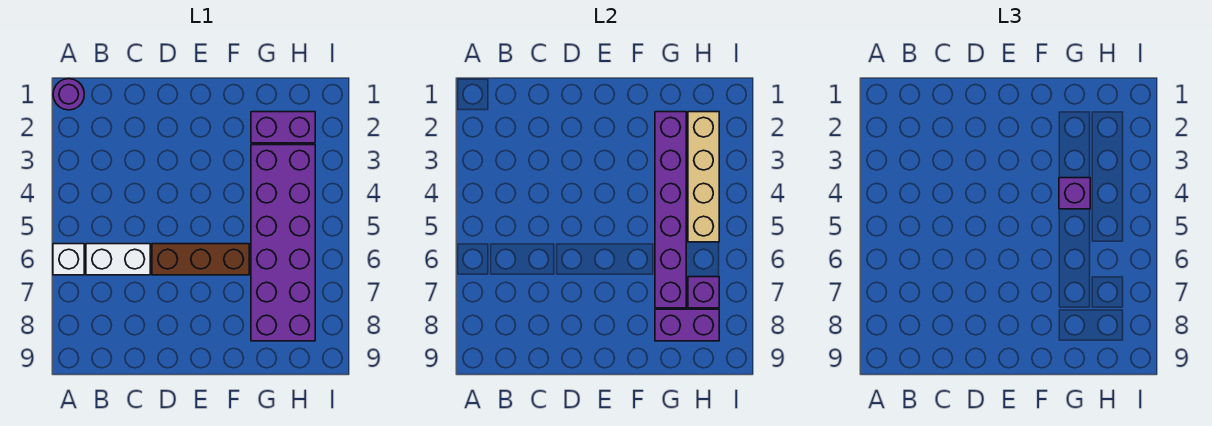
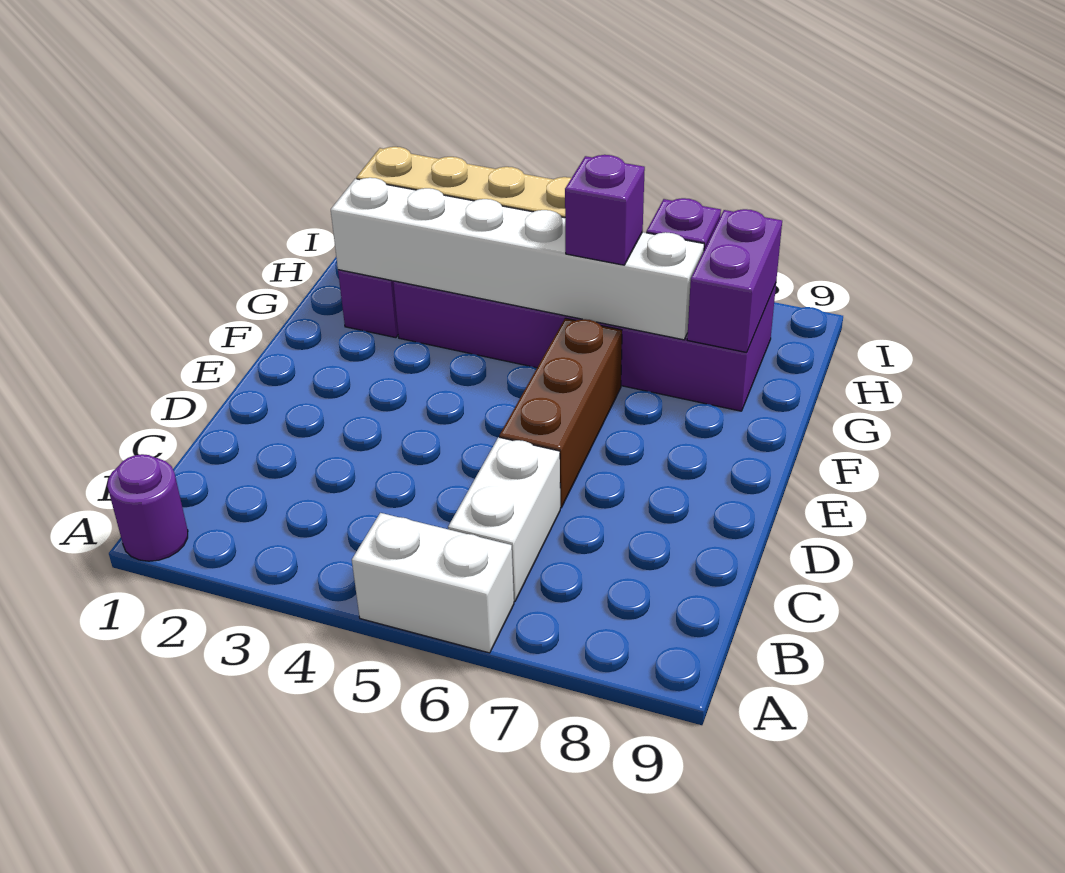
white brick A6 level 1 -> white brick A5:A6 level 1
purple brick G2:G7 level 2 -> white brick G2:G7 level 2
purple brick G4 level 3 -> purple brick G6 level 3

